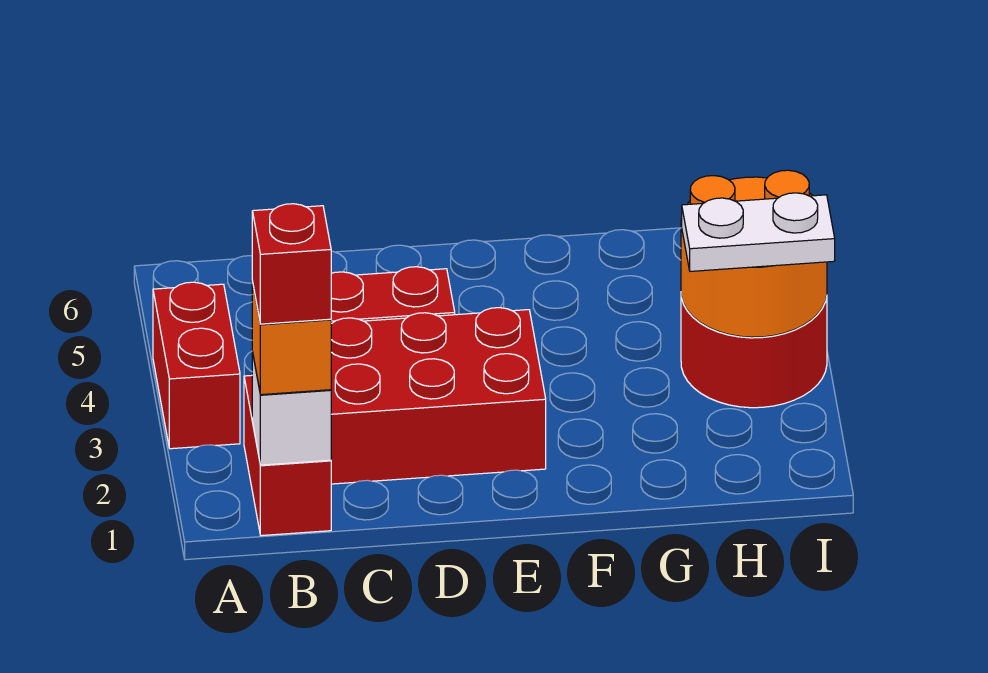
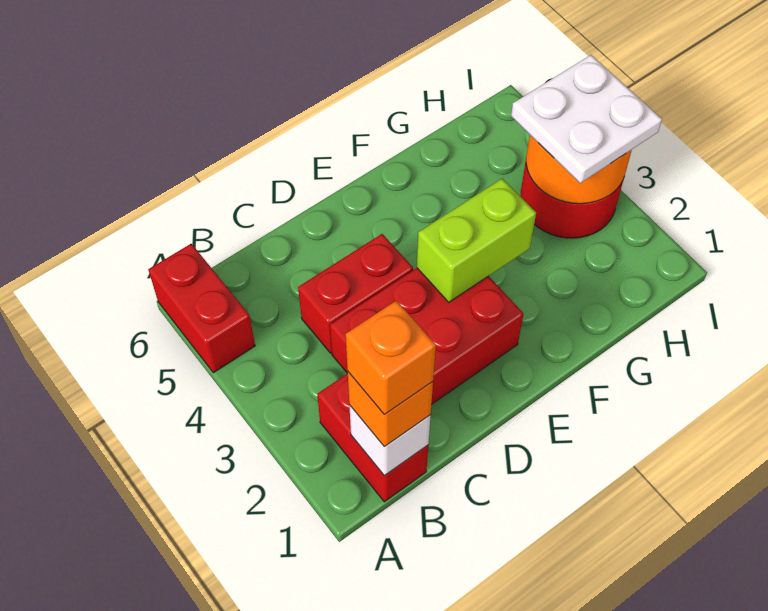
red brick A3:A4 level 1 -> red brick A5:A6 level 1
red brick B1 level 4 -> orange brick B1 level 4
none -> lime brick E3:F3 level 2
white plate H3:I3 level 3 -> white plate H3:I4 level 3

